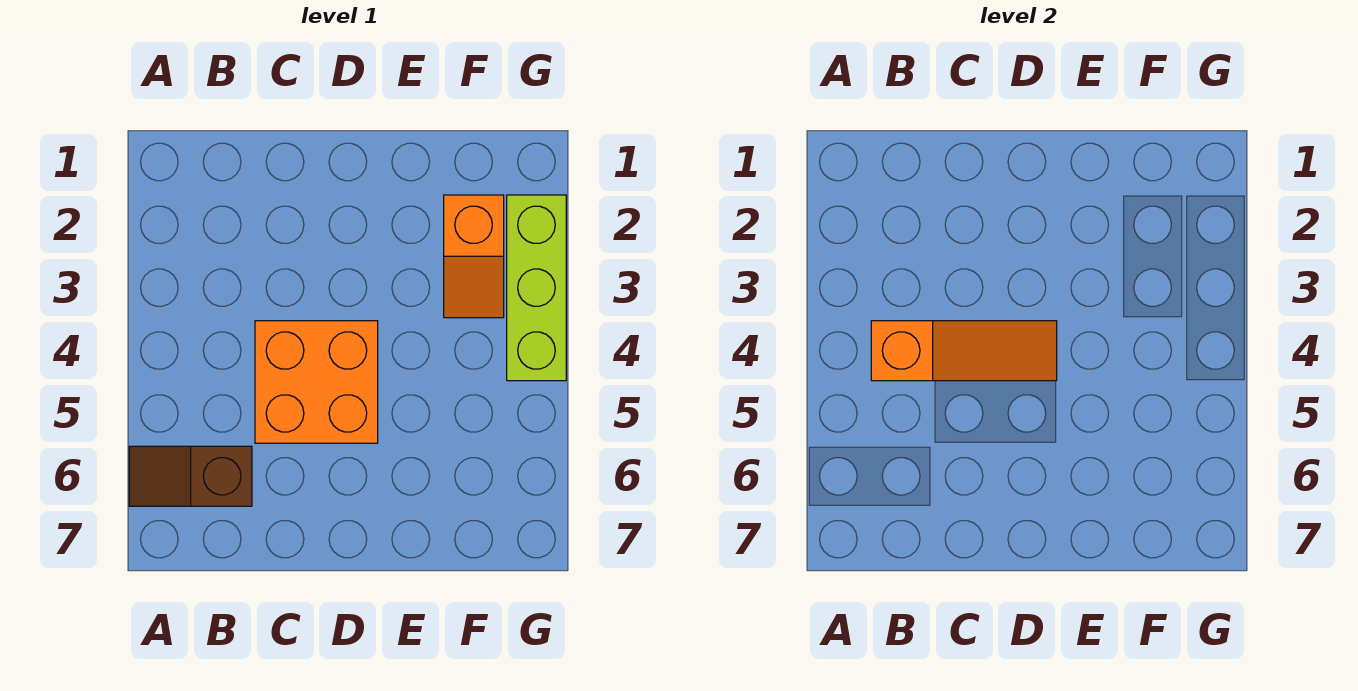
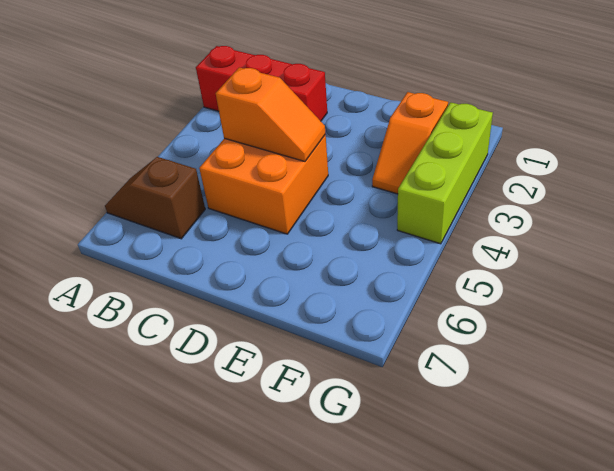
none -> red brick A2:C2 level 1
orange slope B4:D4 level 2 top B -> orange slope C4:D4 level 2 top C

